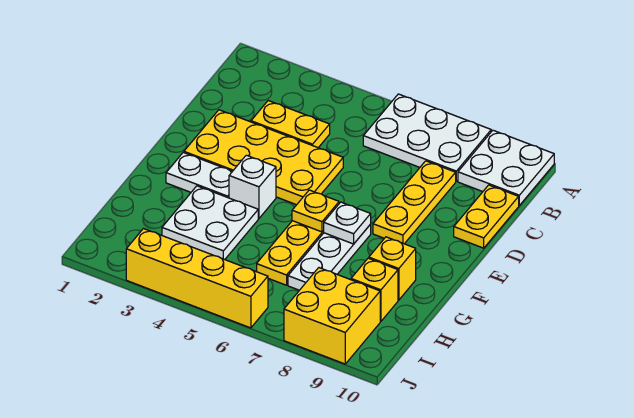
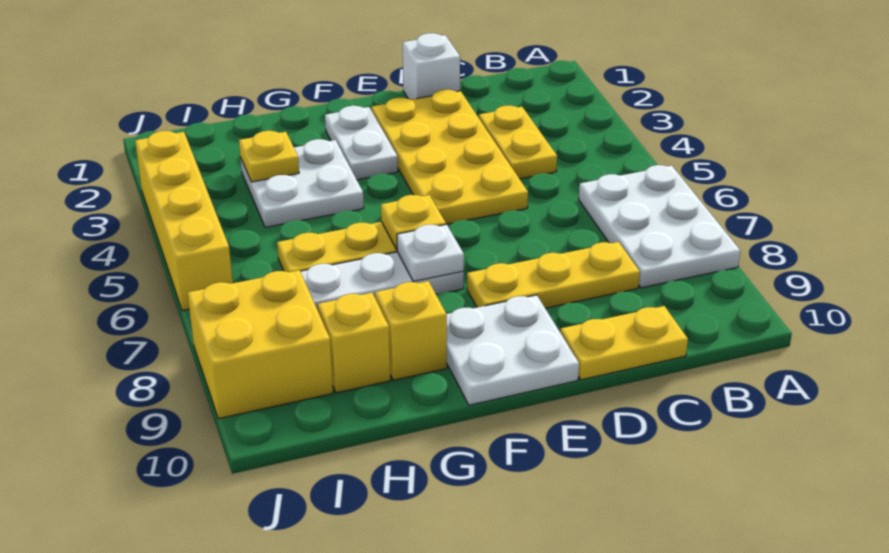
white plate A9:B10 level 1 -> white plate E9:F10 level 1
white brick F4 level 1 -> white brick D1 level 1
none -> yellow plate H3 level 2

